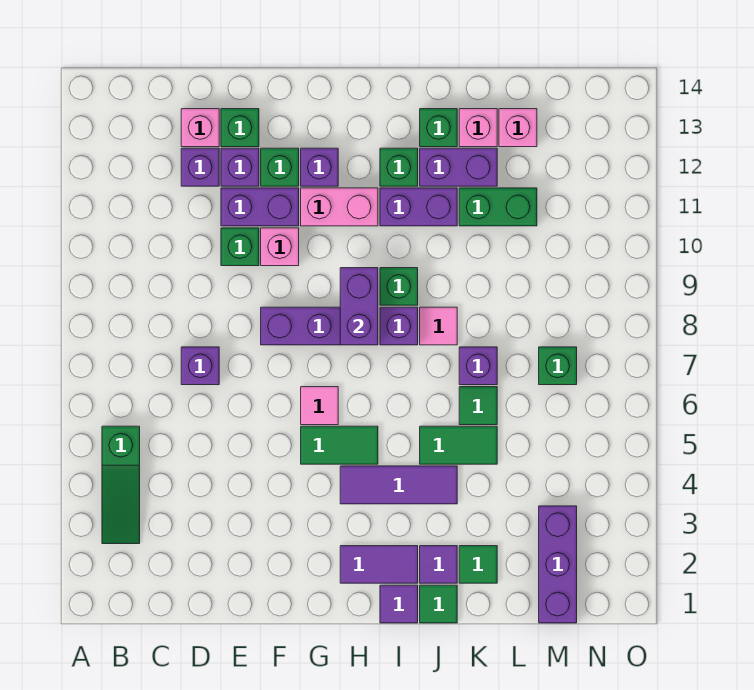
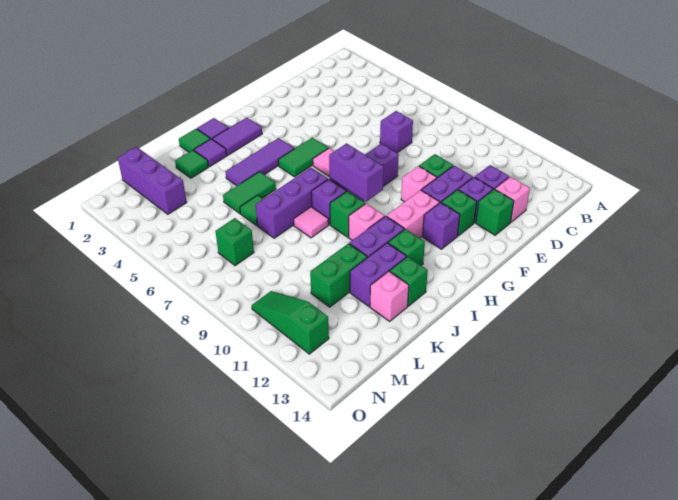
green slope B3:B5 level 1 top 5 -> green slope N10:N12 level 1 top 12
purple brick K7 level 1 -> purple brick I7:K7 level 1
pink brick L13 level 1 -> pink brick I10 level 1

